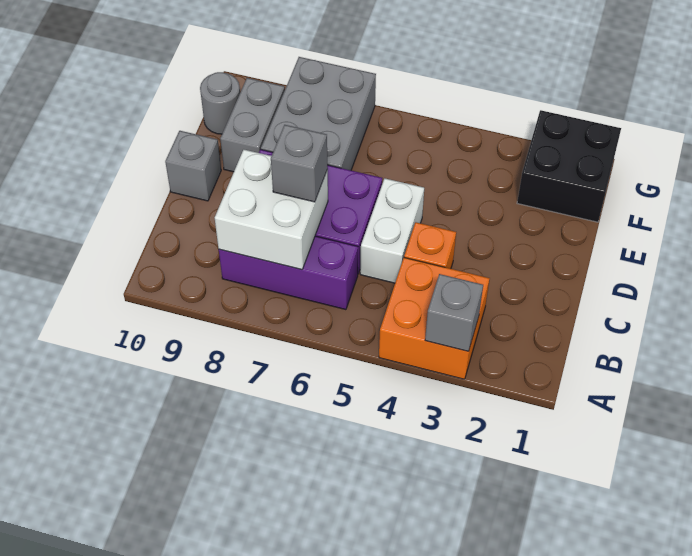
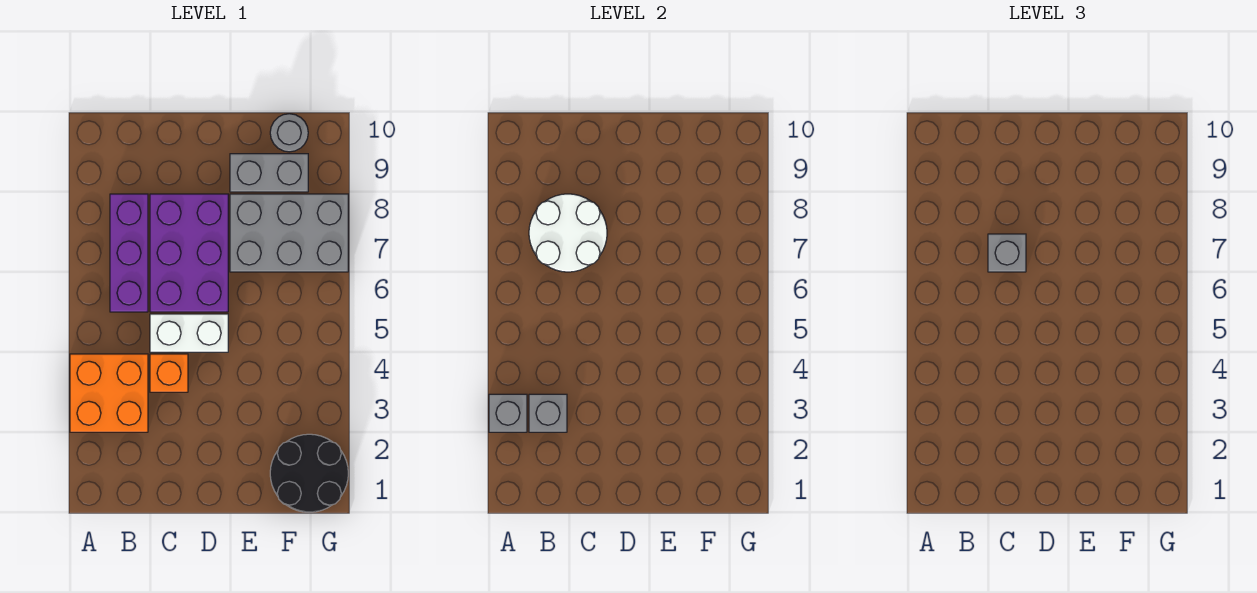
white brick B7:C8 level 2 -> white round brick B7:C8 level 2
grey brick D10 level 1 -> grey brick B3 level 2
black brick F1:G2 level 1 -> black round brick F1:G2 level 1

